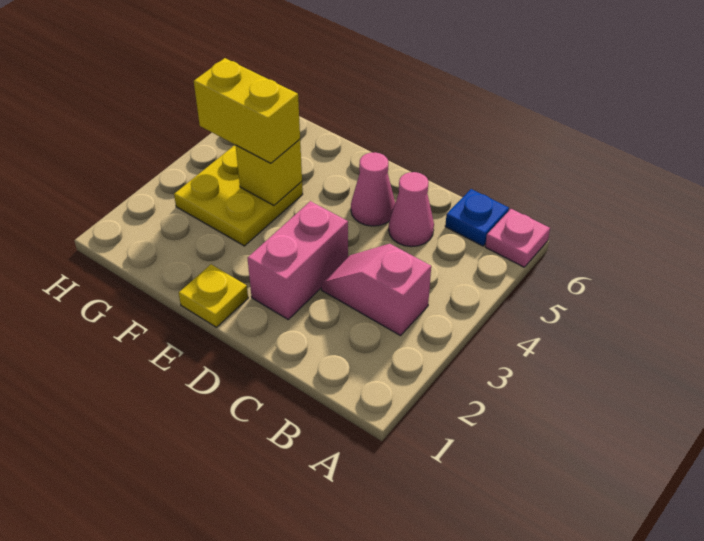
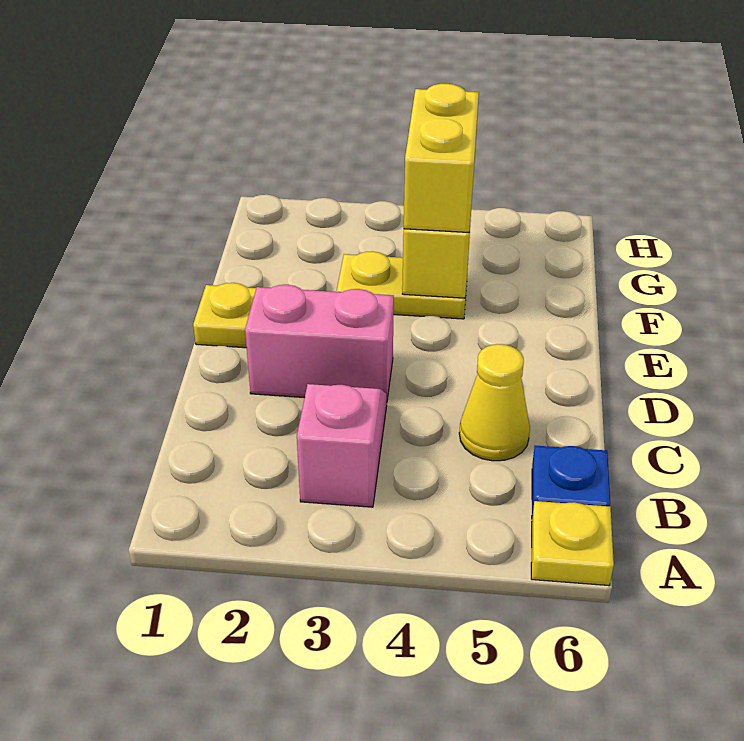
pink plate A6 level 1 -> yellow plate A6 level 1
pink cone C5 level 1 -> yellow cone C5 level 1
pink cone D5 level 1 -> none
yellow plate F3:G4 level 1 -> yellow plate F3:F4 level 1

